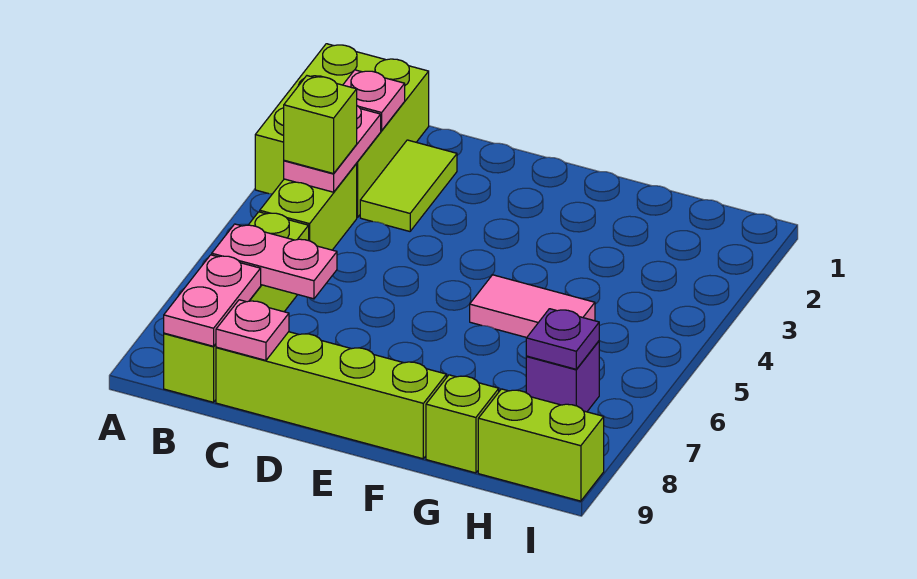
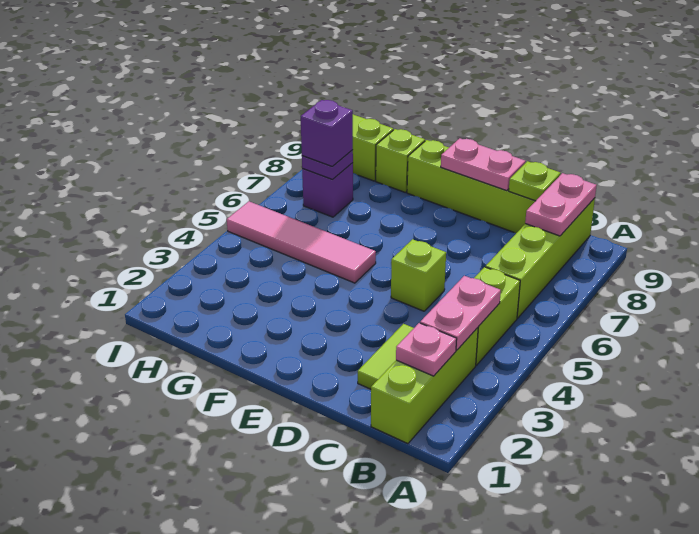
lime brick A1:B3 level 1 -> lime brick B1:B3 level 1
lime brick B4 level 3 -> lime brick D5 level 1
pink plate B7:C7 level 2 -> pink plate D9:E9 level 2
pink plate C9 level 2 -> lime plate C9 level 2
pink tile F5:G5 level 1 -> pink tile F5:I5 level 1
none -> purple brick H7 level 3

